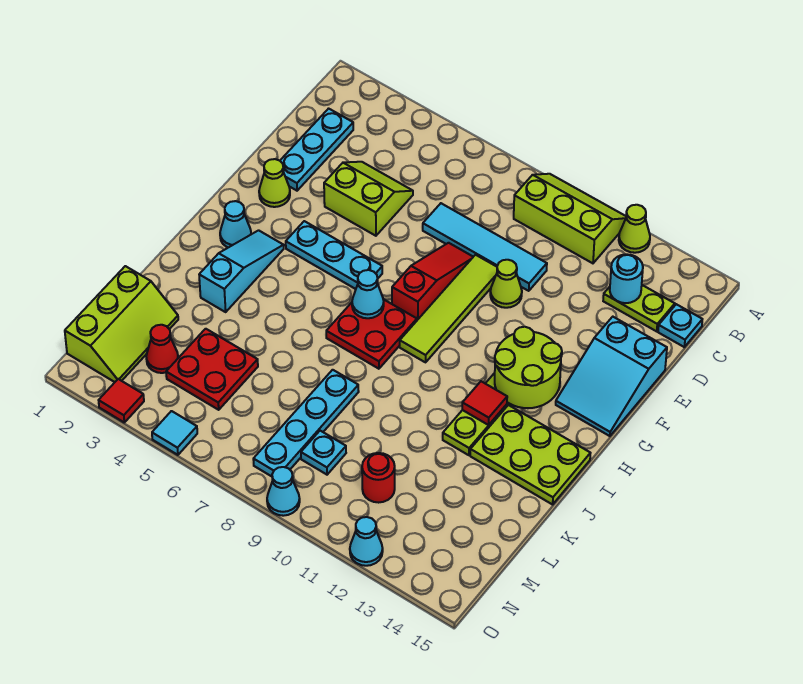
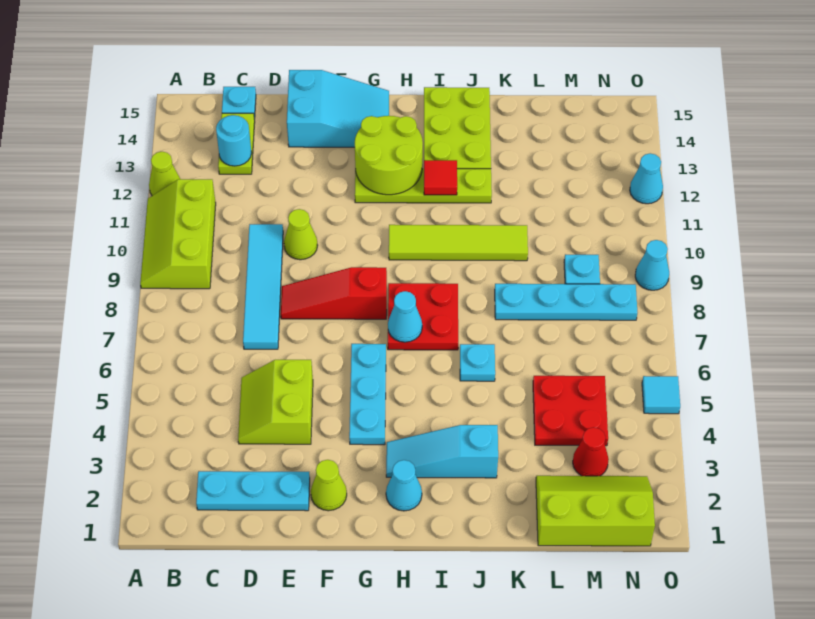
lime tile E9:H9 level 1 -> lime tile H10:K10 level 1
none -> cyan plate J6 level 1
red round brick M11 level 1 -> none
red tile O3 level 1 -> none

